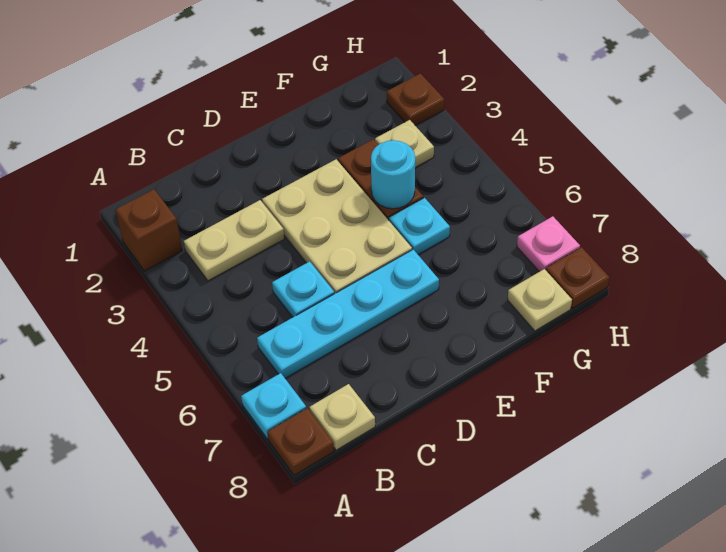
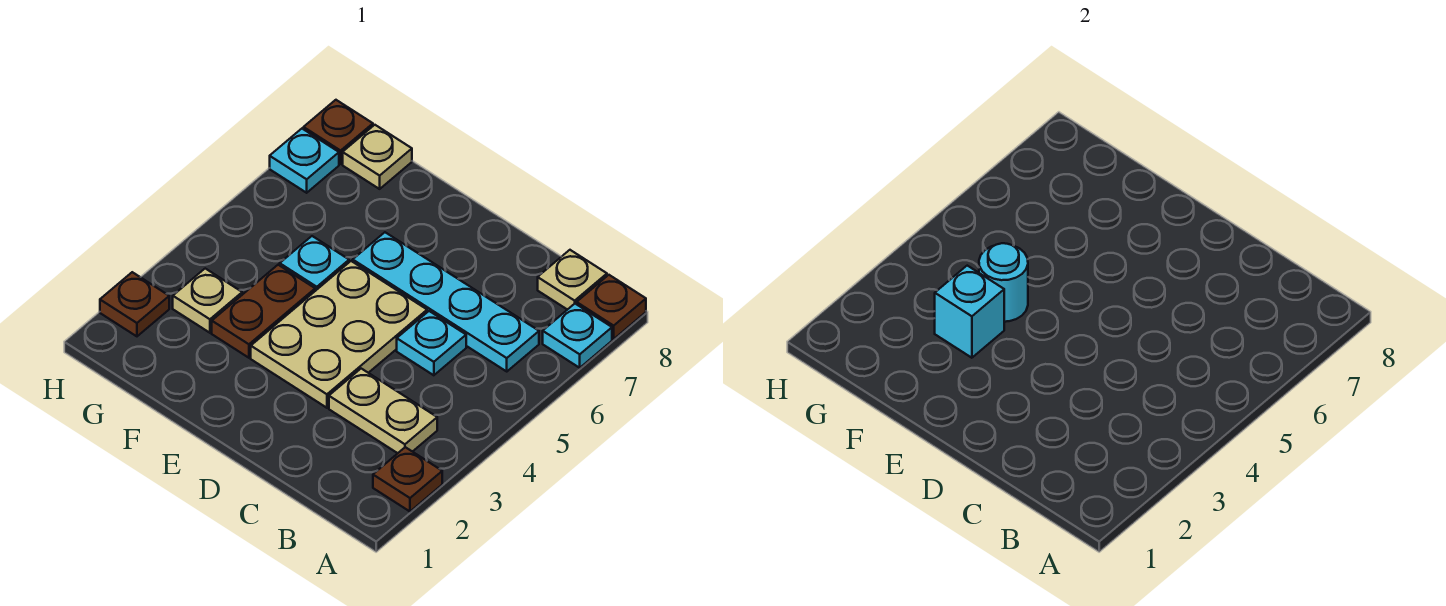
brown brick A2 level 1 -> brown plate A2 level 1
none -> cyan brick F3 level 2
pink plate H7 level 1 -> cyan plate H7 level 1

